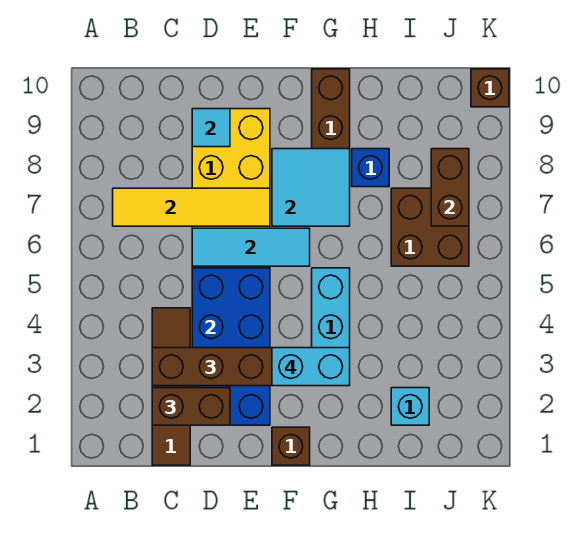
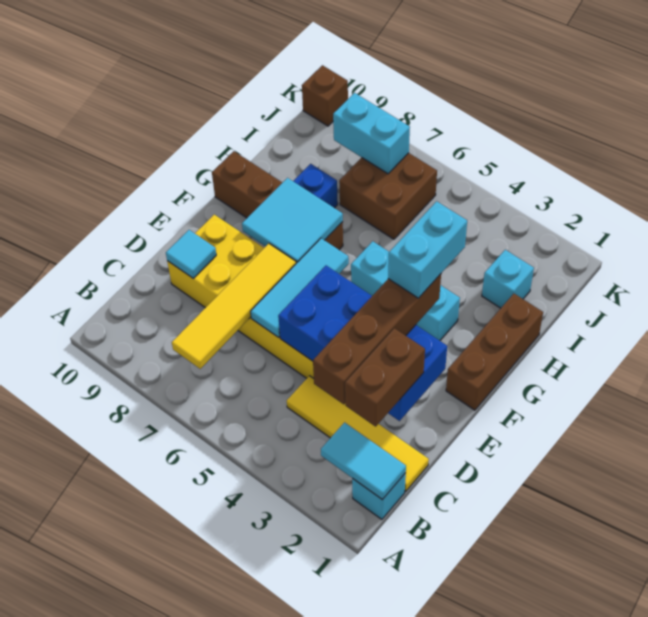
none -> cyan brick B1 level 1
none -> cyan tile B1:B2 level 2
brown tile C1:C4 level 1 -> yellow tile C1:C4 level 1
brown brick F1 level 1 -> brown brick F1:H1 level 1
brown brick J7:J8 level 2 -> cyan brick J7:J8 level 2

